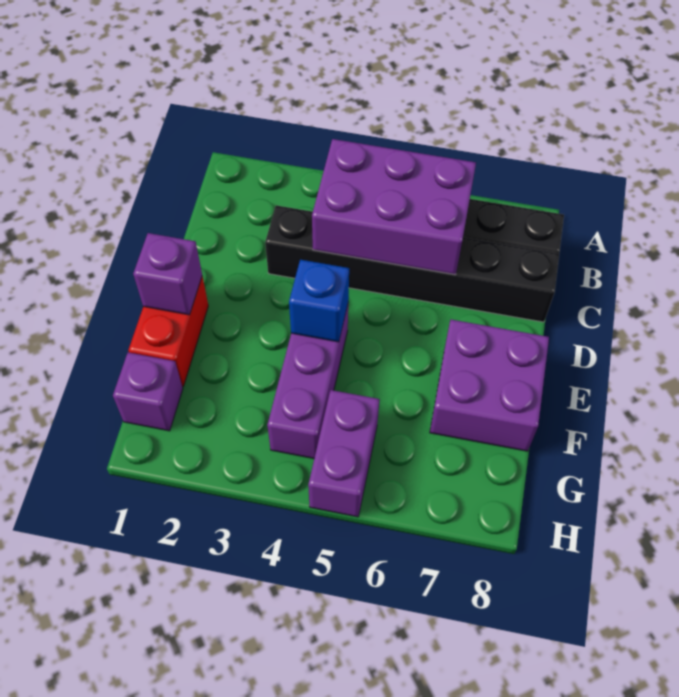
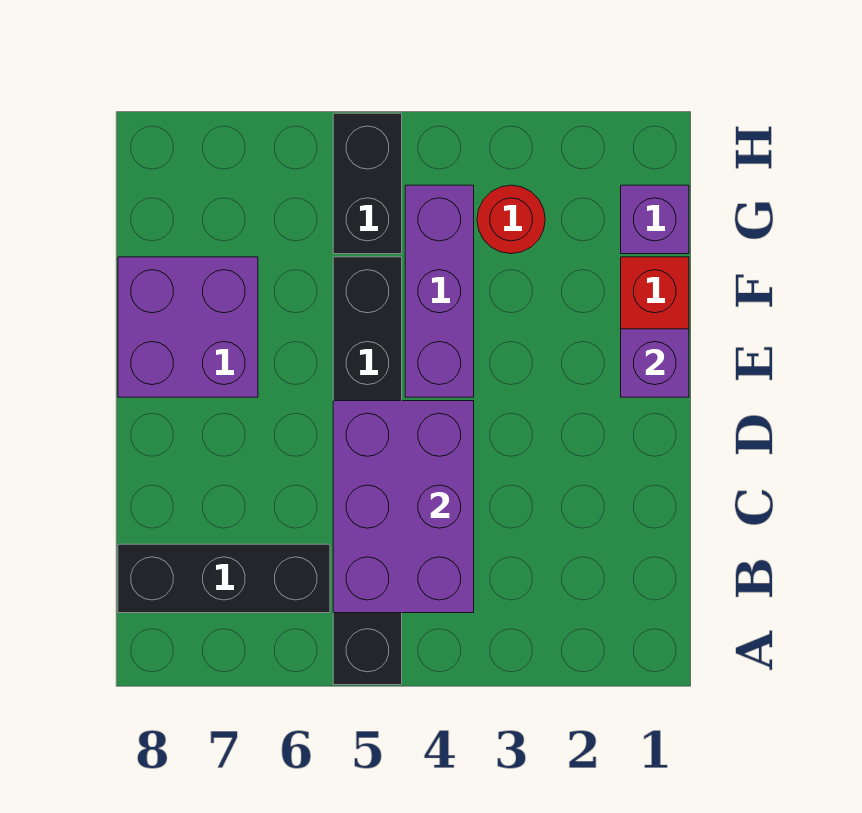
purple brick B4:C6 level 2 -> purple brick B4:D5 level 2
black brick C3:C8 level 1 -> black brick A5:F5 level 1
blue brick E4 level 2 -> none
none -> red round brick G3 level 1
purple brick G5:H5 level 1 -> black brick G5:H5 level 1

